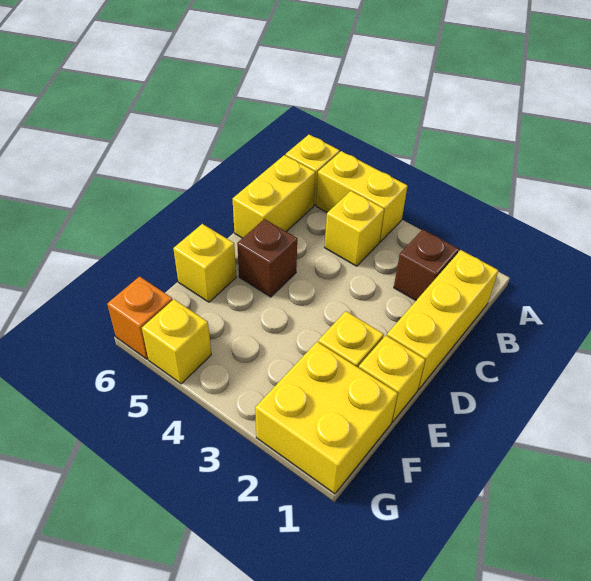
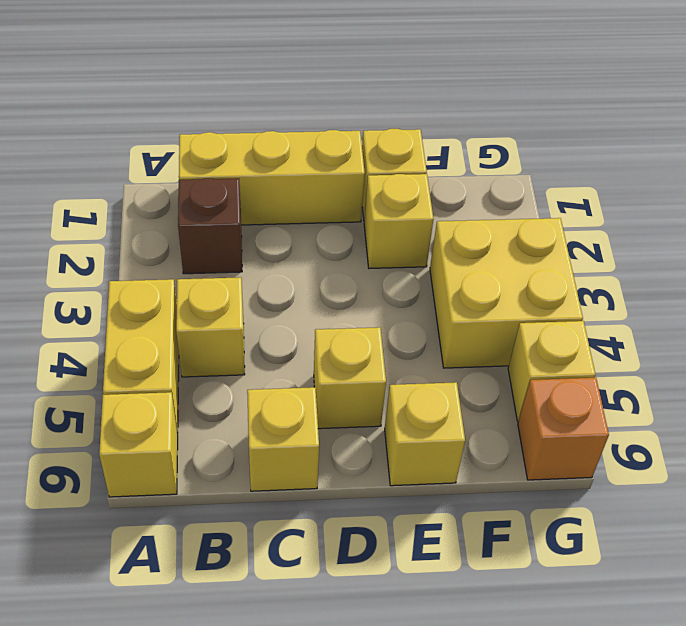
yellow brick B6:C6 level 1 -> yellow brick C6 level 1
brown brick D5 level 1 -> yellow brick D5 level 1
yellow brick F1:G2 level 1 -> yellow brick F3:G4 level 1

